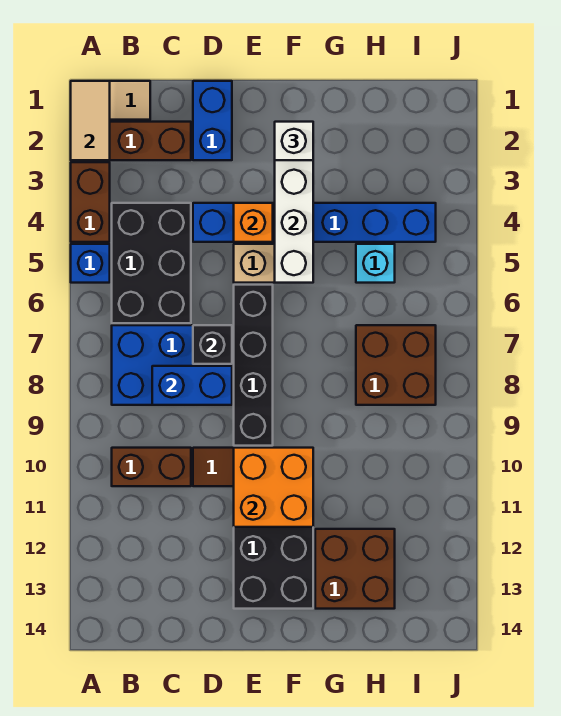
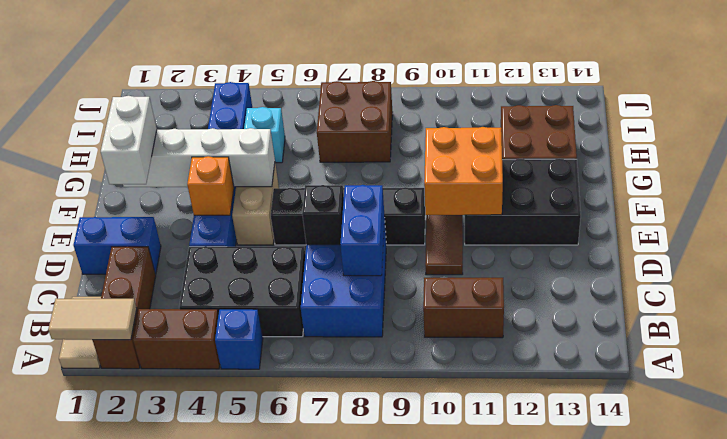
brown brick B10:C10 level 1 -> brown brick B10:B11 level 1
white brick F2 level 3 -> white brick E2:F2 level 3

